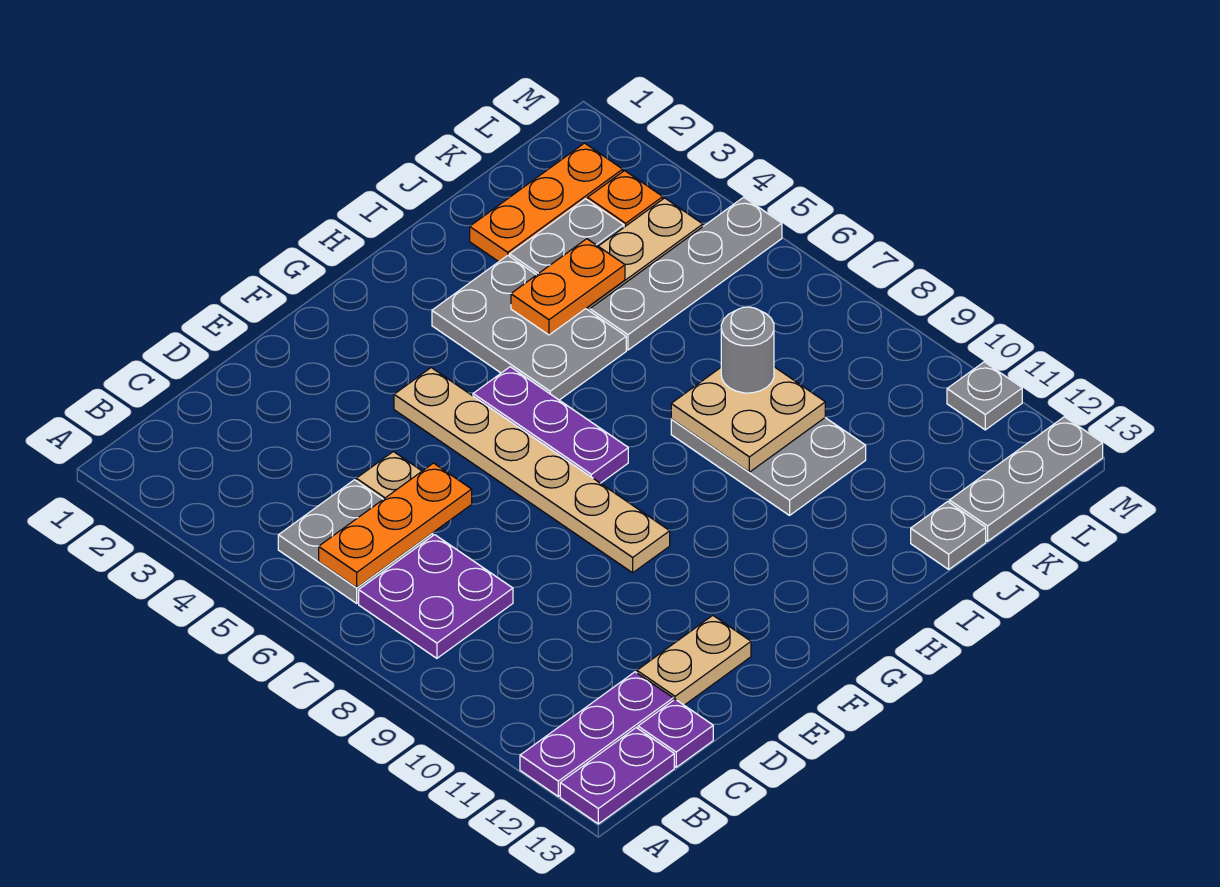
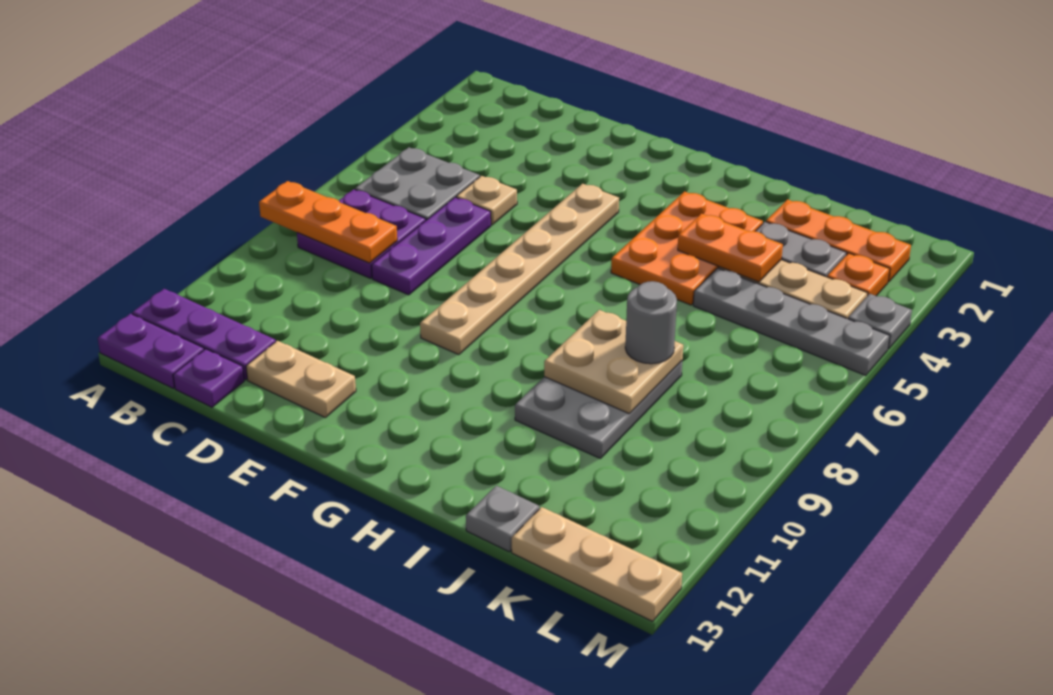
orange plate B6:D6 level 2 -> orange plate A8:C8 level 2
purple plate G5:G7 level 1 -> purple plate D6:D8 level 1
grey plate H3:I5 level 1 -> orange plate H3:I5 level 1
grey plate K13:M13 level 1 -> tan plate K13:M13 level 1
grey plate M11 level 1 -> grey plate M4 level 1

